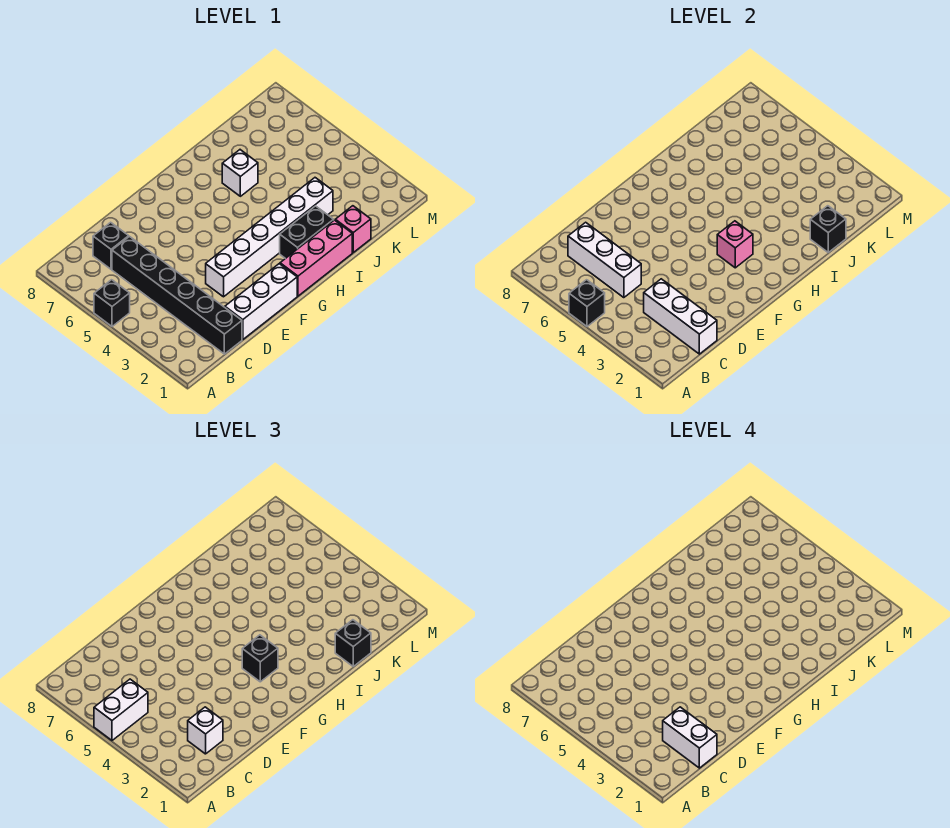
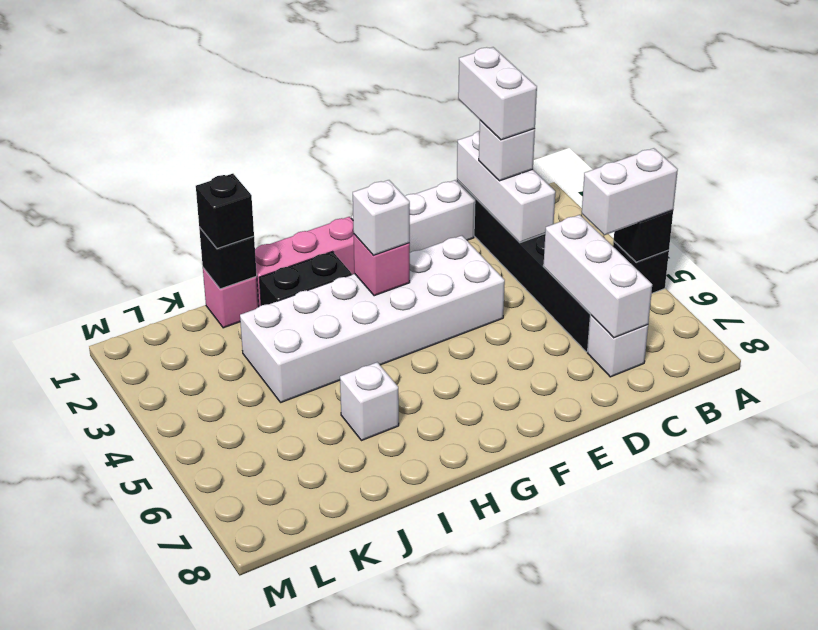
black brick C7 level 1 -> white brick C7 level 1
white brick E3:J3 level 1 -> white brick E3:J4 level 1
black brick G3 level 3 -> white brick G3 level 3

